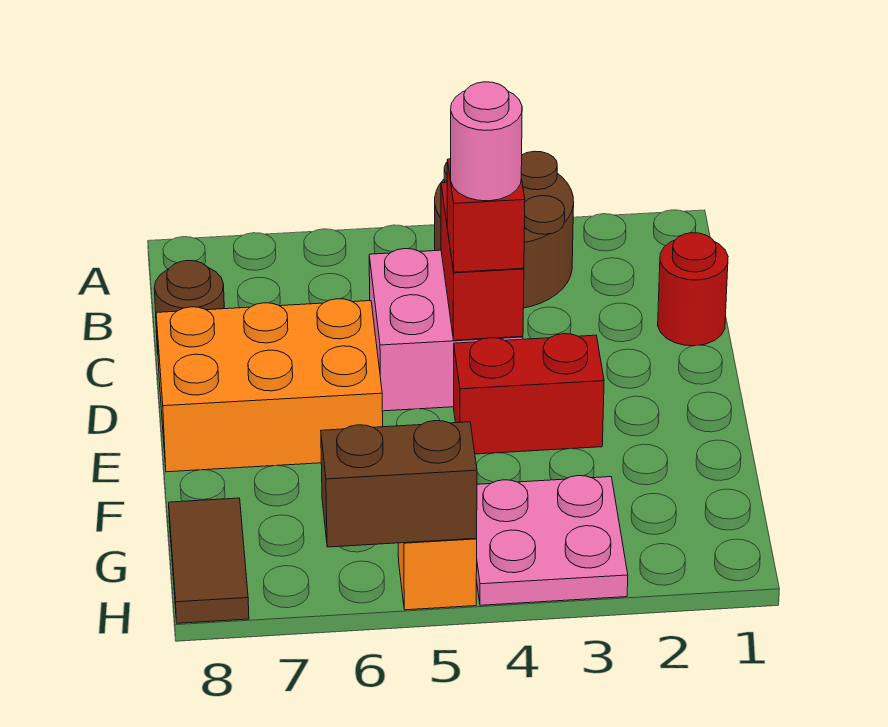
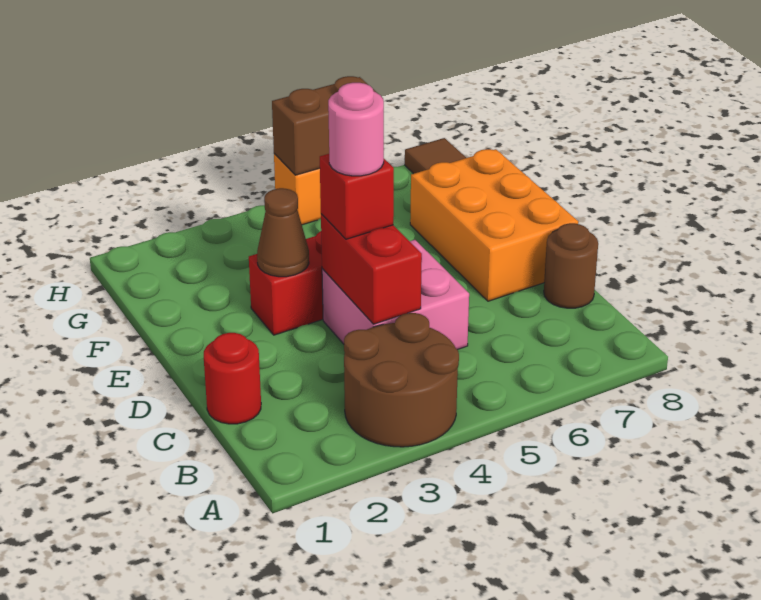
orange brick D6:E8 level 1 -> orange brick D7:F8 level 1
none -> brown cone E3 level 2
pink plate G3:H4 level 1 -> none

